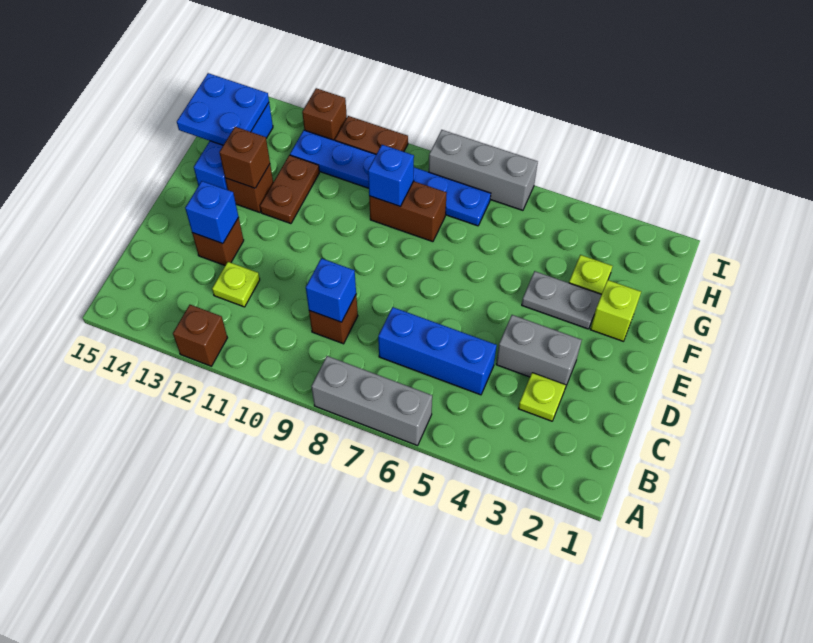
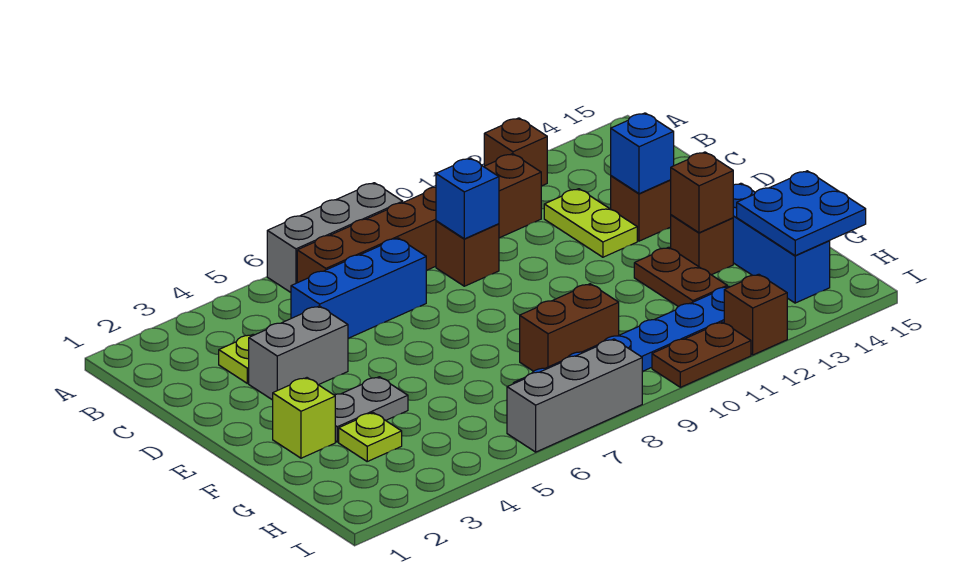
none -> brown brick B6:B11 level 1
lime plate C12 level 1 -> lime plate C12:D12 level 1
blue brick G9 level 2 -> none

